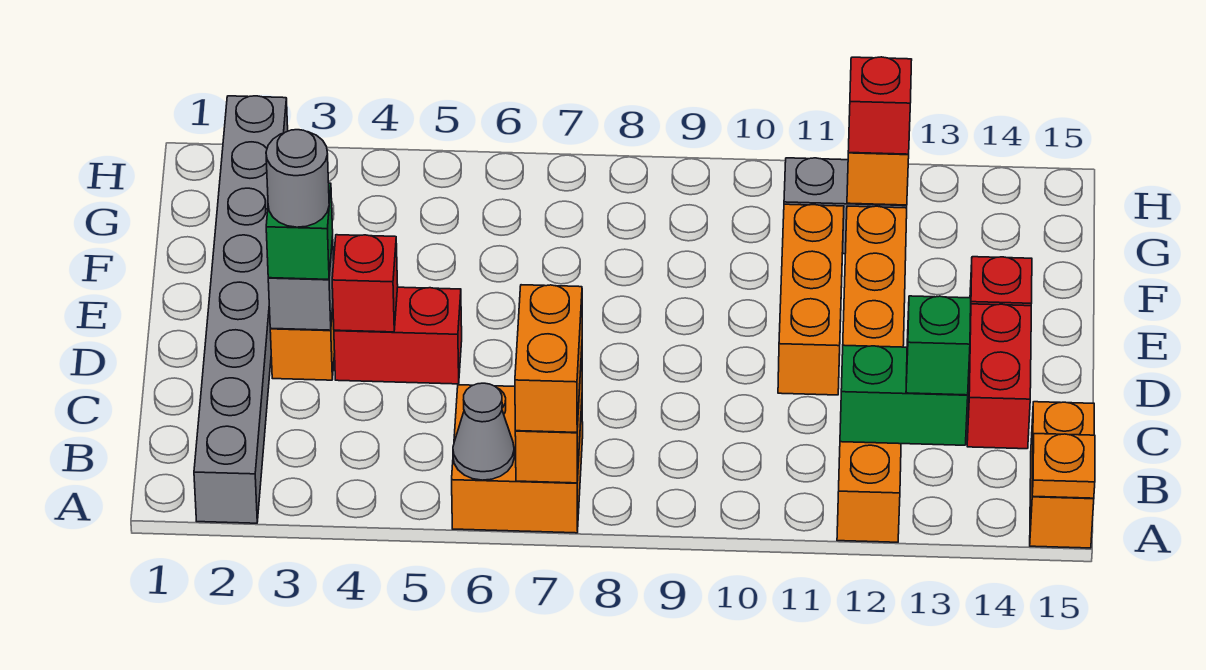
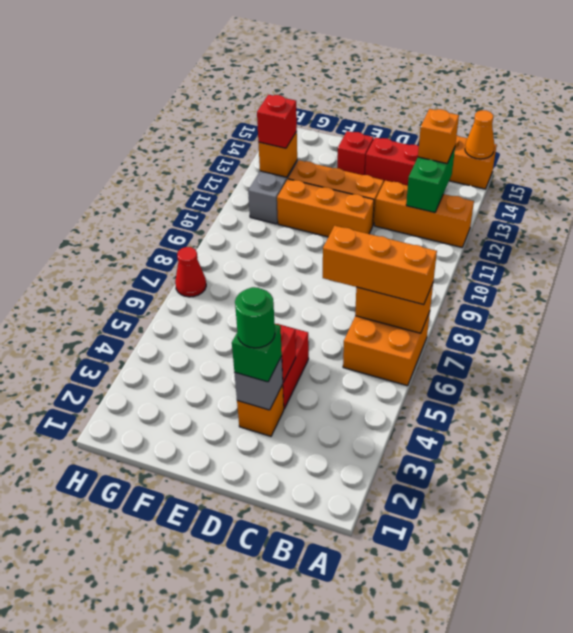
grey brick A2:H2 level 1 -> none
grey cone A6 level 2 -> none
orange brick A7:B7 level 3 -> orange brick A7:C7 level 3
orange plate A15 level 2 -> orange cone A15 level 2
green brick B13 level 3 -> orange brick B13 level 3
grey round brick D3 level 4 -> green round brick D3 level 4
none -> red cone H7 level 1

